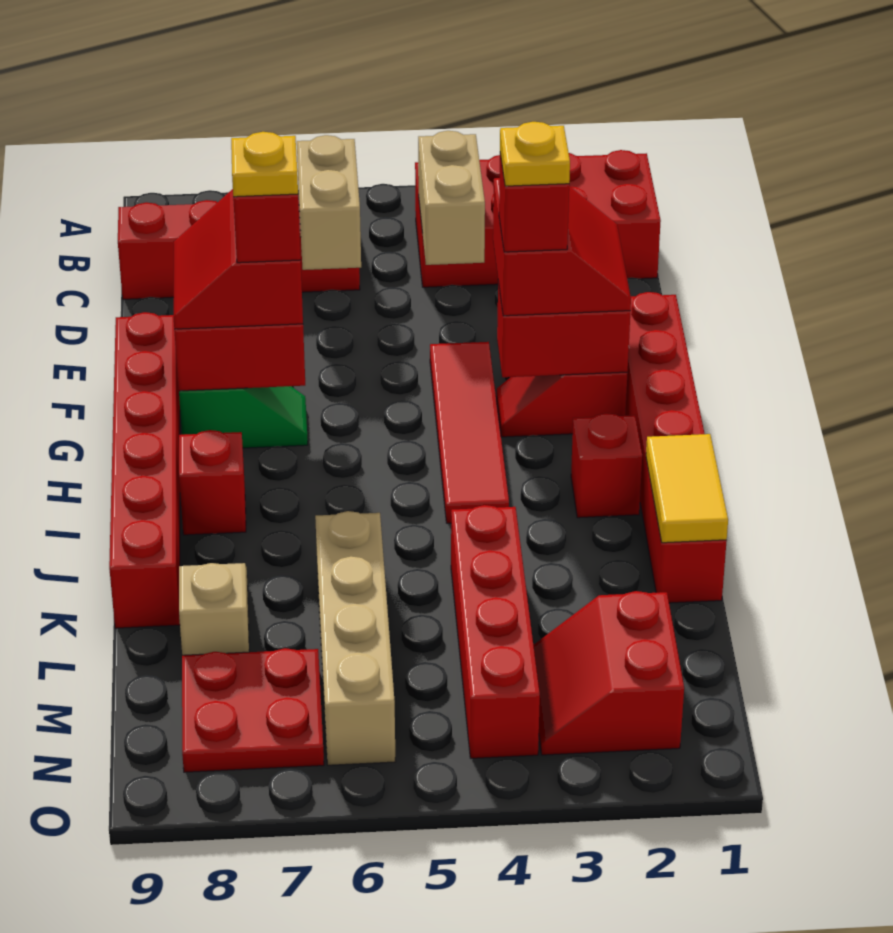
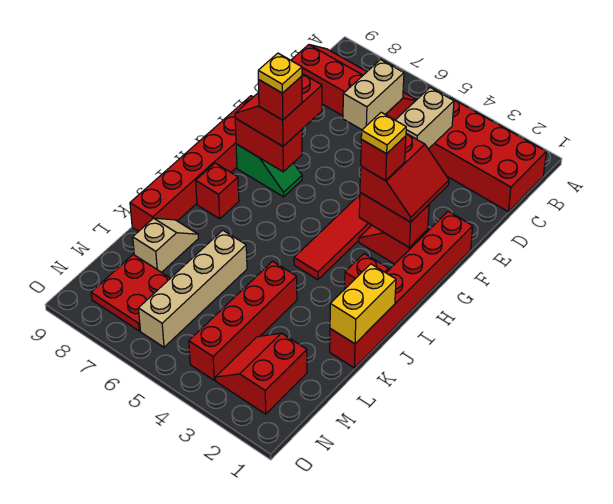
yellow tile J1:K1 level 2 -> yellow brick J1:K1 level 2

